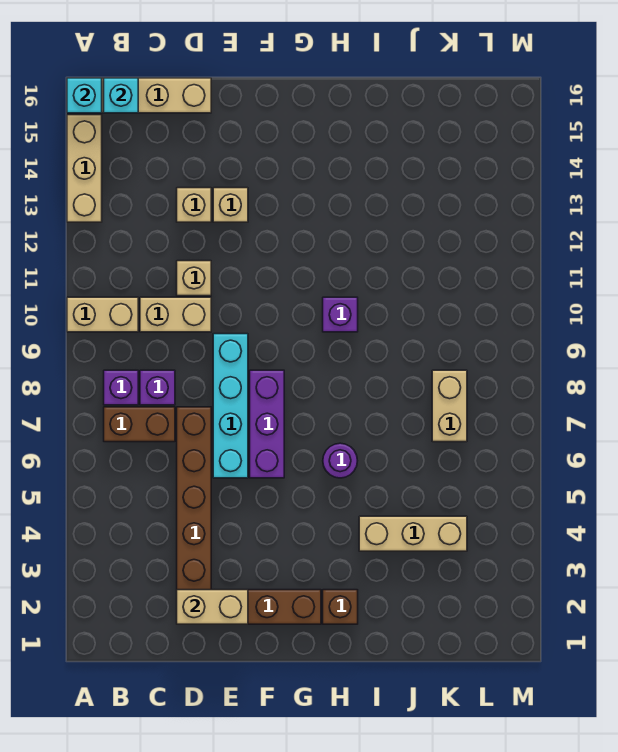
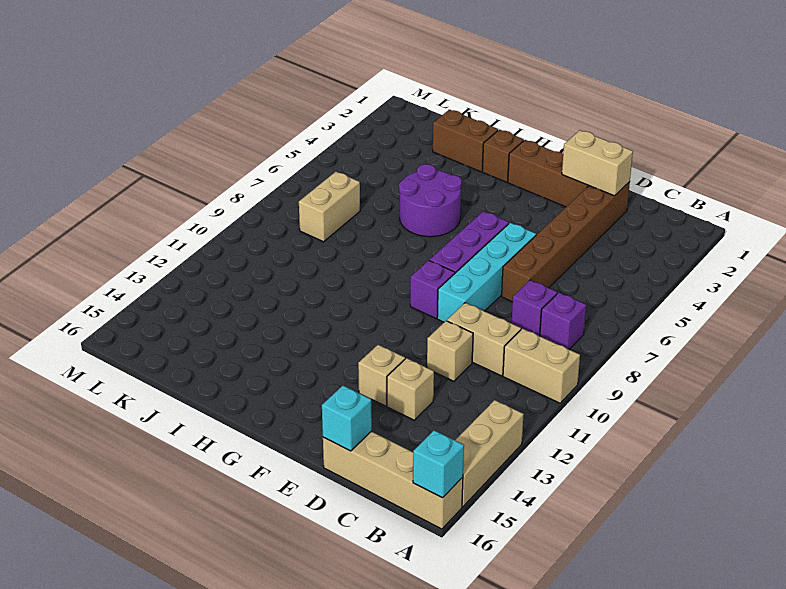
brown brick B7:C7 level 1 -> brown brick I2:J2 level 1
cyan brick B16 level 2 -> cyan brick D16 level 2
purple round brick H6 level 1 -> purple round brick H5:I6 level 1
purple brick H10 level 1 -> purple brick F9 level 1
tan brick I4:K4 level 1 -> none

